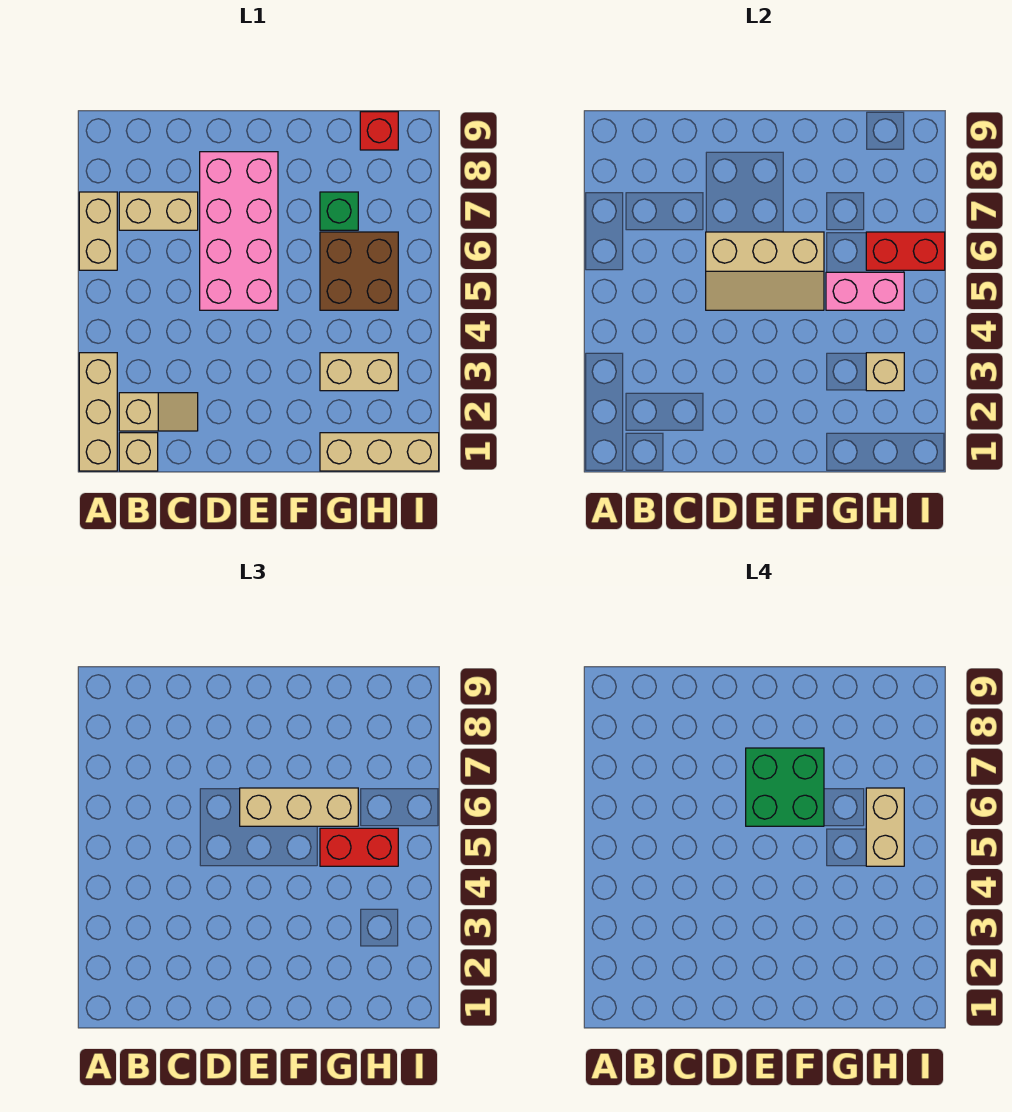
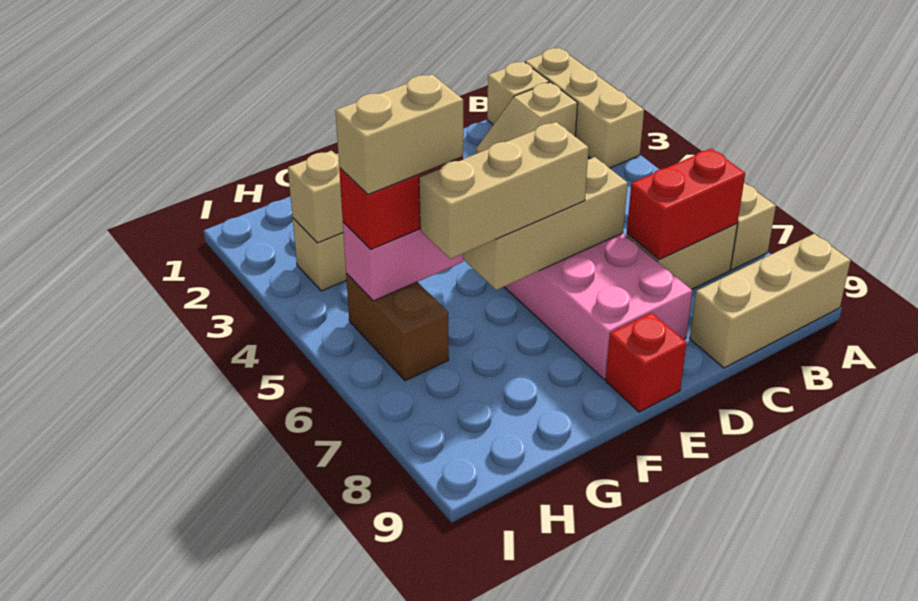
green brick E6:F7 level 4 -> none
tan brick G1:I1 level 1 -> tan brick A9:C9 level 1
brown brick G5:H6 level 1 -> brown brick H5:H6 level 1
green brick G7 level 1 -> none
tan brick H5:H6 level 4 -> tan brick G5:H5 level 4
red brick H6:I6 level 2 -> red brick B7:C7 level 2
red brick H9 level 1 -> red brick E9 level 1

